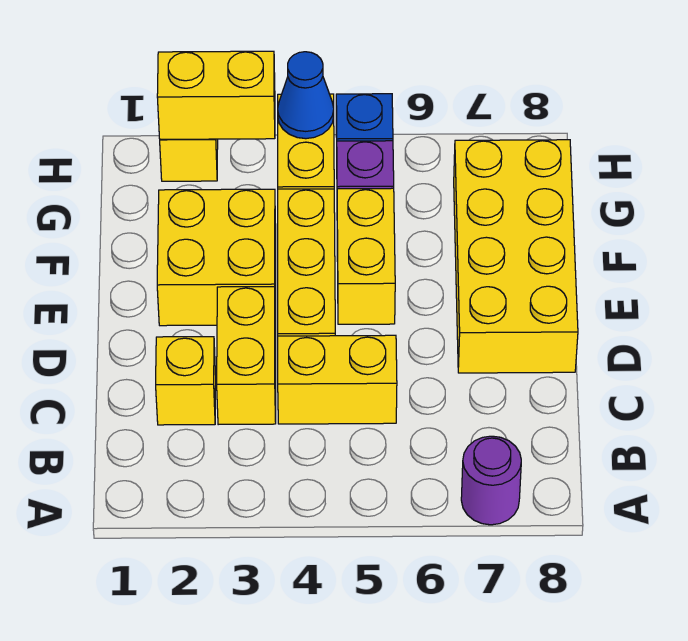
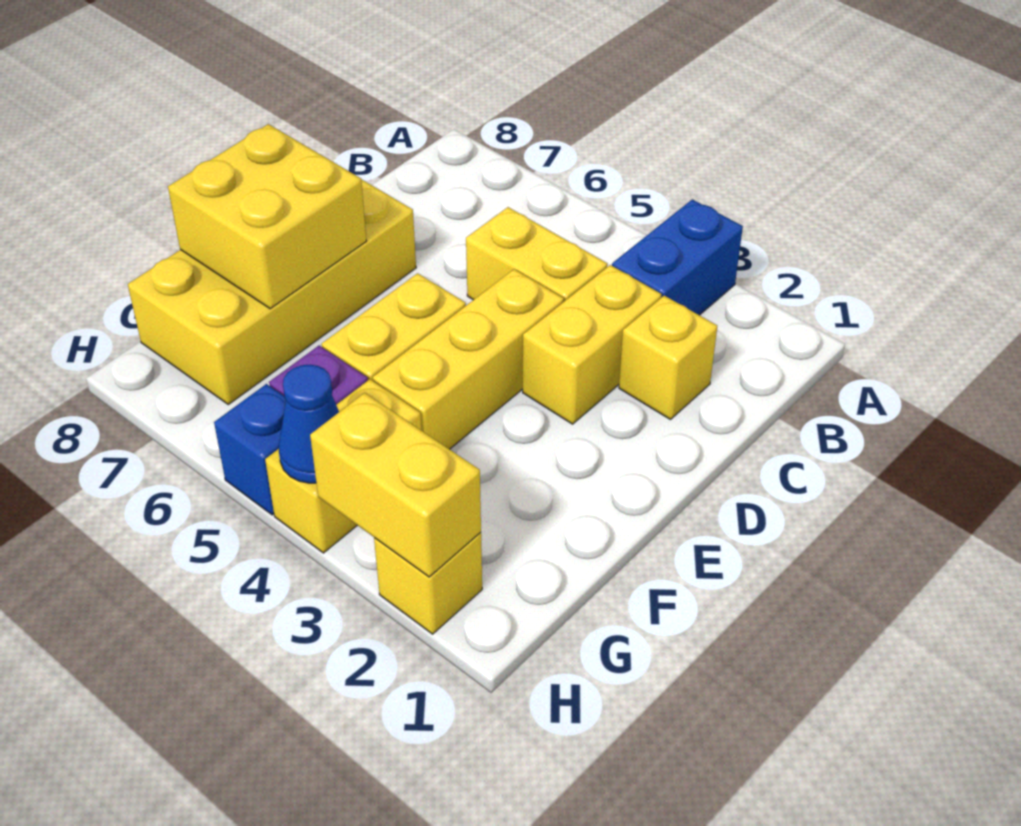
none -> blue brick A3:B3 level 1
purple round brick A7 level 1 -> none
yellow brick E2:F3 level 1 -> yellow brick E7:F8 level 2

